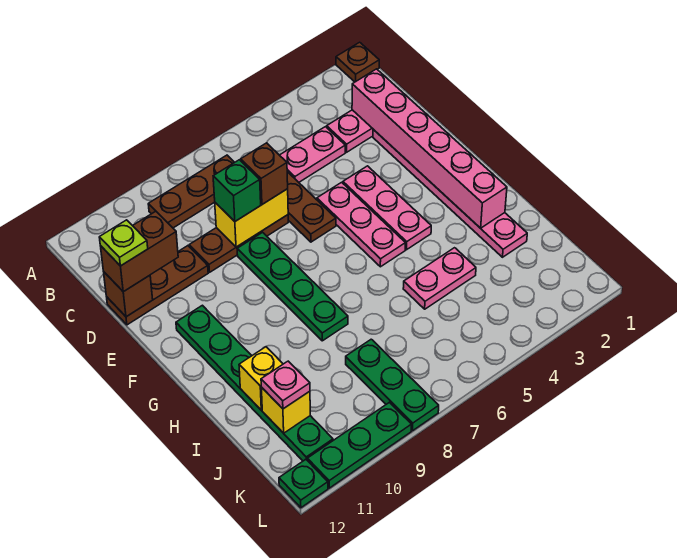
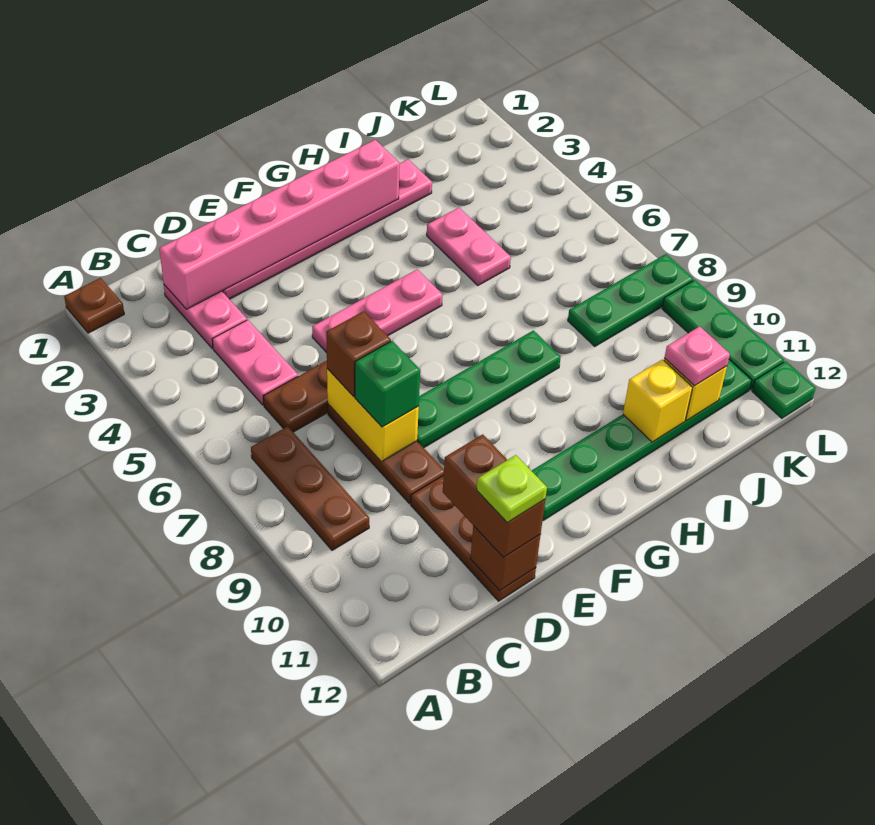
pink plate E4:G4 level 1 -> none

